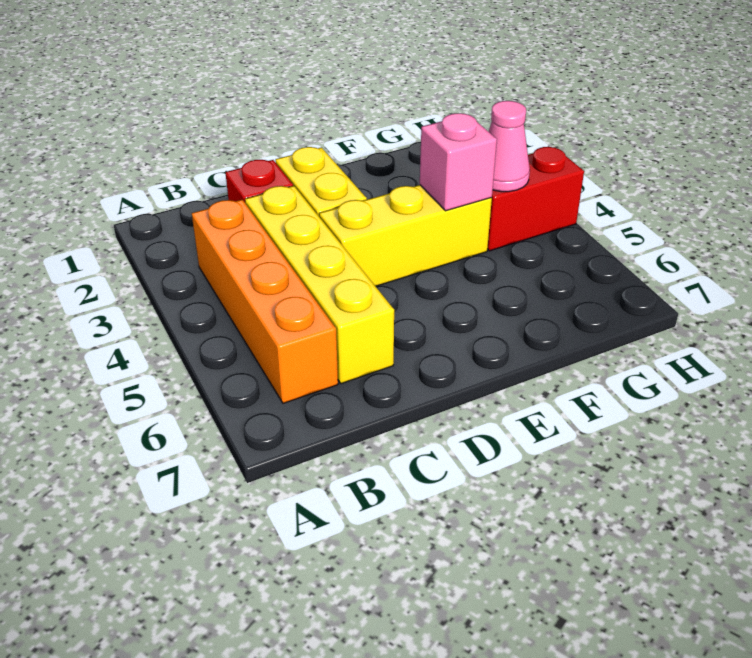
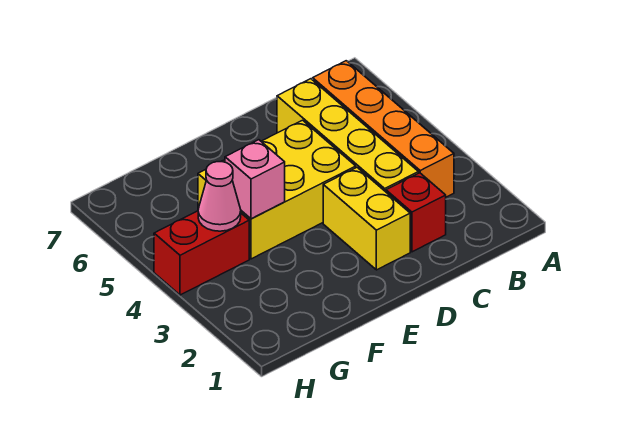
yellow brick D4:F4 level 1 -> yellow brick D4:F5 level 1

